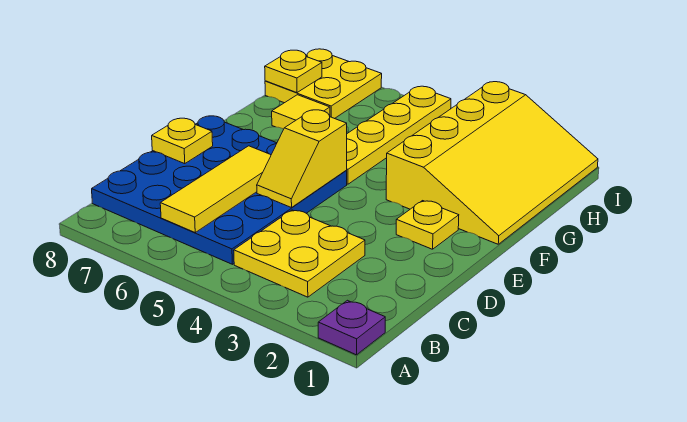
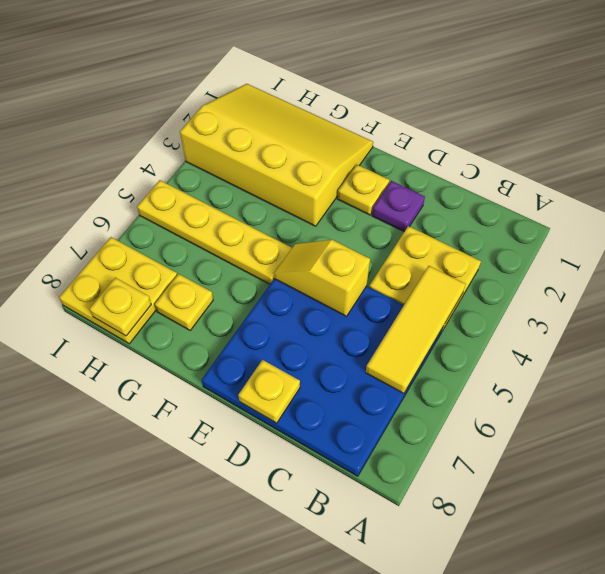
purple plate A1 level 1 -> purple plate D2 level 1
yellow tile B6:D6 level 2 -> yellow tile B4:B6 level 2
yellow slope D5:E5 level 2 top E -> yellow slope D5:E5 level 2 top D
yellow tile G7 level 1 -> yellow plate G7 level 1

